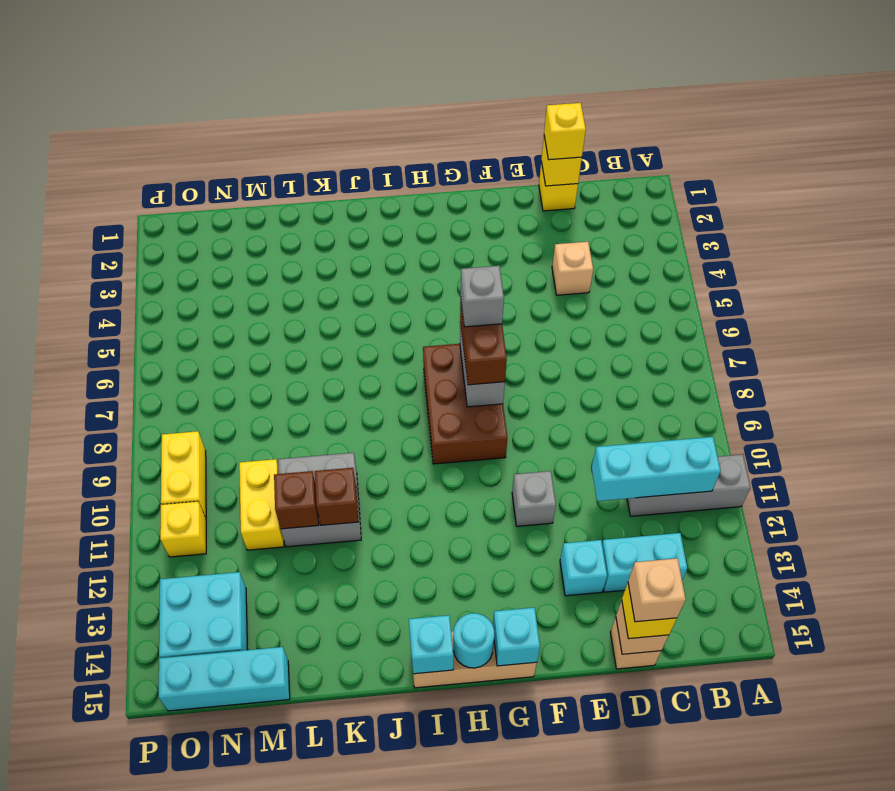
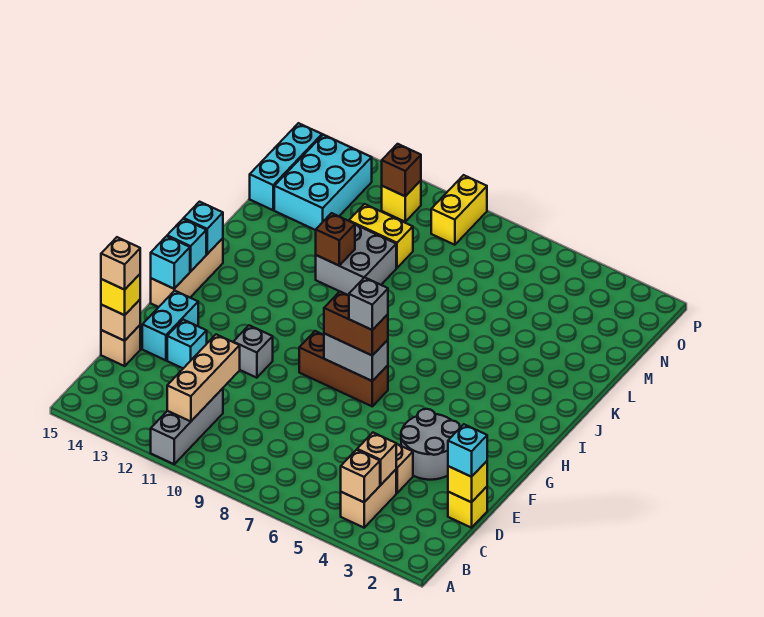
none -> tan brick B4:C4 level 1
none -> tan brick B4 level 2
cyan brick B11:D11 level 2 -> tan brick B11:D11 level 2
none -> tan brick C4 level 2
cyan brick C13:D13 level 1 -> cyan brick E14:F14 level 1
yellow brick D1 level 3 -> cyan brick D1 level 3
none -> grey round brick E3:F4 level 1
brown brick G7:H9 level 1 -> brown brick G7:G9 level 1
cyan round brick H15 level 2 -> cyan brick H15 level 2
brown brick L11 level 2 -> brown brick O11 level 2
cyan brick N13:O14 level 1 -> cyan brick M13:O14 level 1
yellow brick O9:O10 level 1 -> yellow brick O9:P9 level 1

